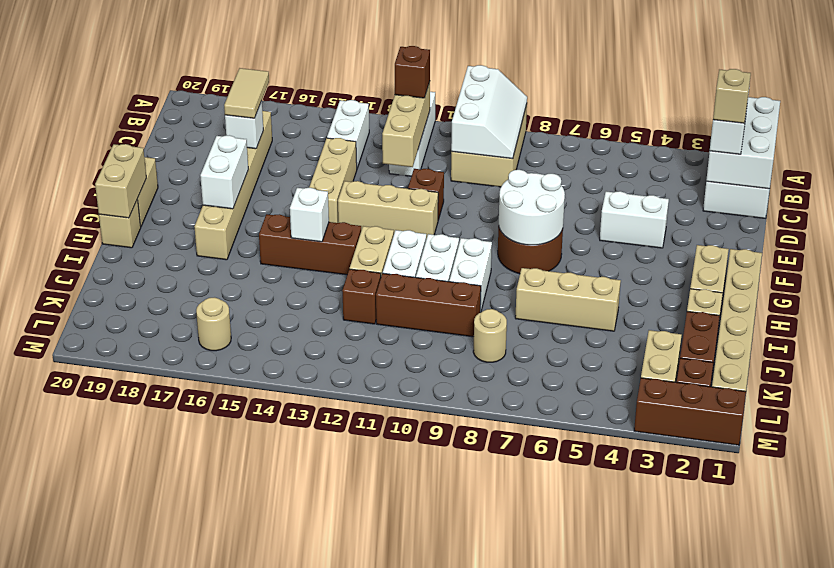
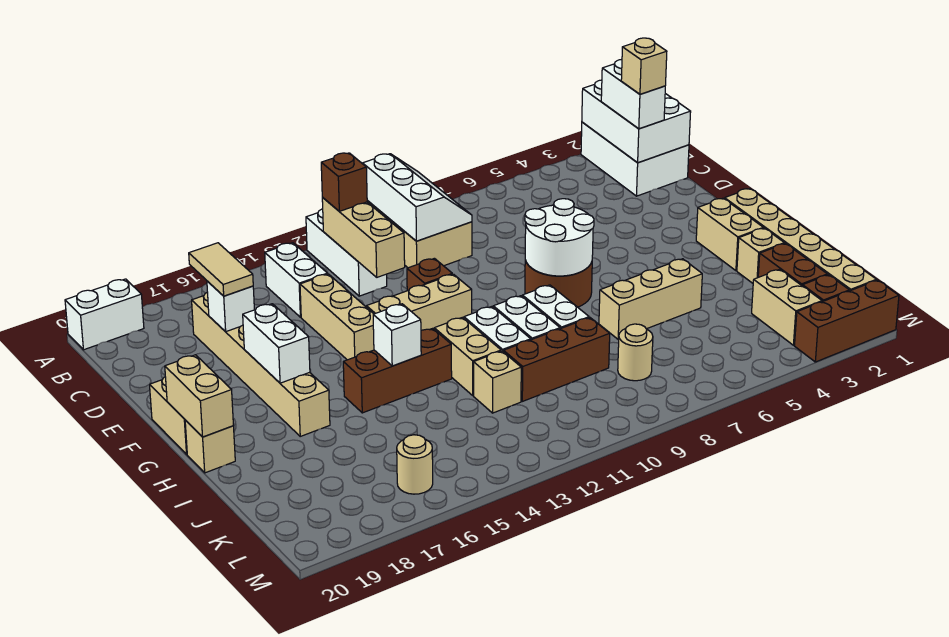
white brick E4:E5 level 1 -> white brick A19:A20 level 1
brown brick J12 level 1 -> tan brick J12 level 1

